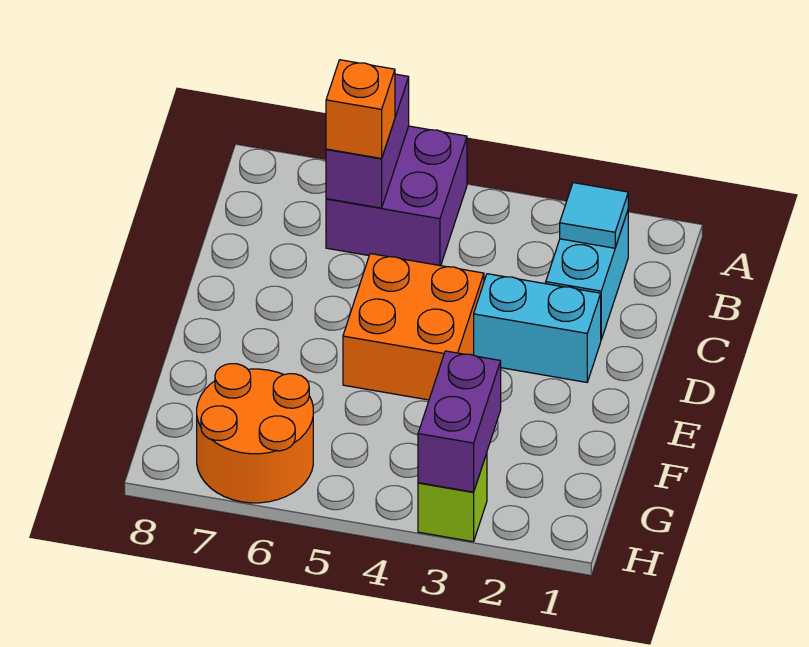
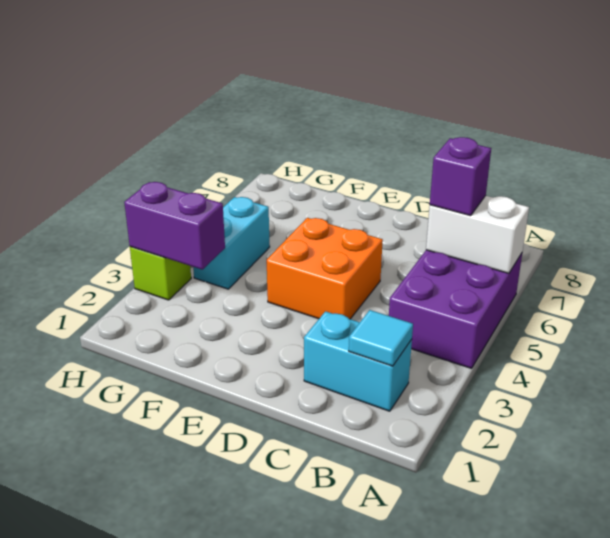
purple brick A5:B6 level 1 -> purple brick A4:B6 level 1
purple brick A6:B6 level 2 -> white brick A6:B6 level 2
orange brick B6 level 3 -> purple brick B6 level 3
cyan brick D2:D3 level 1 -> cyan brick G4:G5 level 1
orange round brick G6:H7 level 1 -> none

